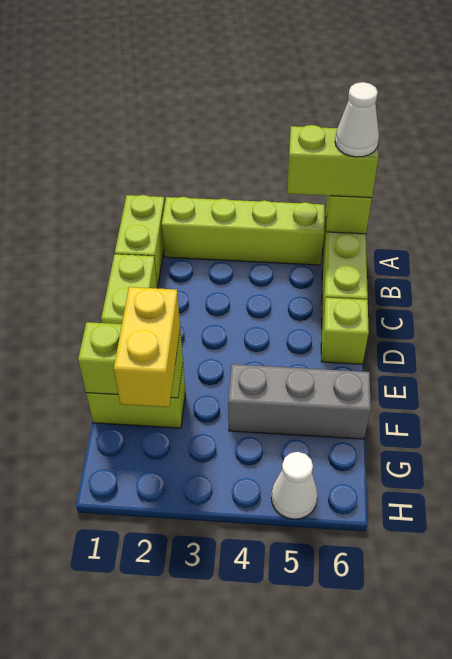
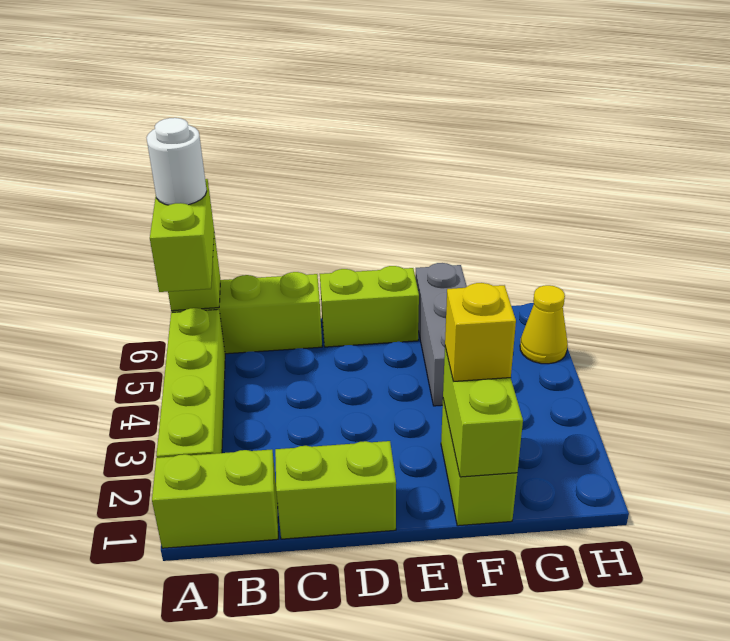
white cone A6 level 4 -> white round brick A6 level 4
lime brick D6 level 1 -> lime brick D6:E6 level 1
yellow brick F2:G2 level 3 -> yellow brick F2 level 3
white cone H5 level 1 -> yellow cone H5 level 1

